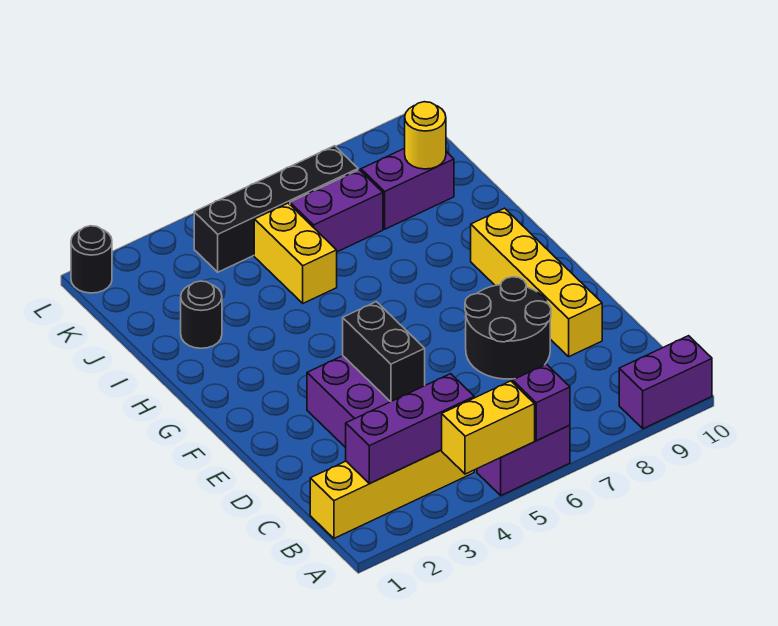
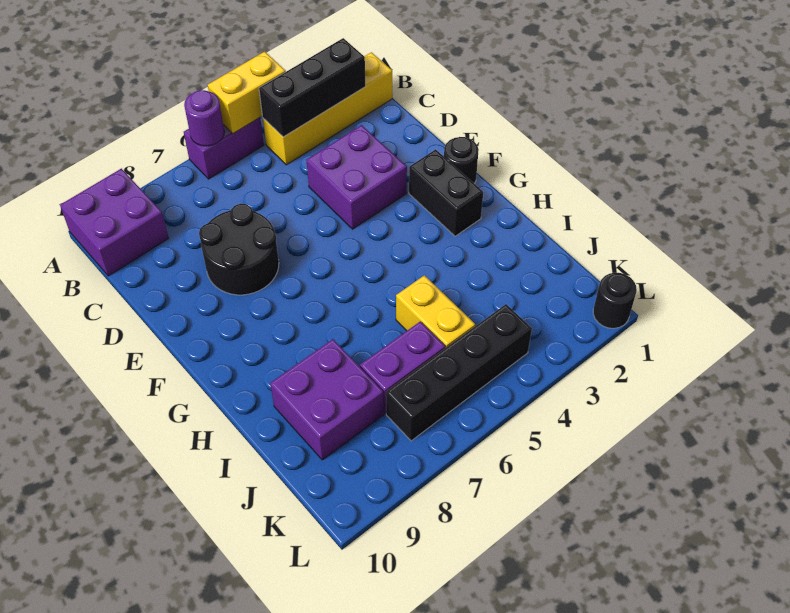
purple brick A6 level 2 -> purple round brick A6 level 2
purple brick A9:A10 level 1 -> purple brick A9:B10 level 1
purple brick B2:B4 level 2 -> black brick B2:B4 level 2
black brick D4:E4 level 2 -> black brick F2:G2 level 1
yellow brick D9:G9 level 1 -> none
black round brick I2 level 1 -> black round brick F1 level 1
purple brick J8:J9 level 1 -> purple brick I8:J9 level 1
yellow round brick J9 level 2 -> none

